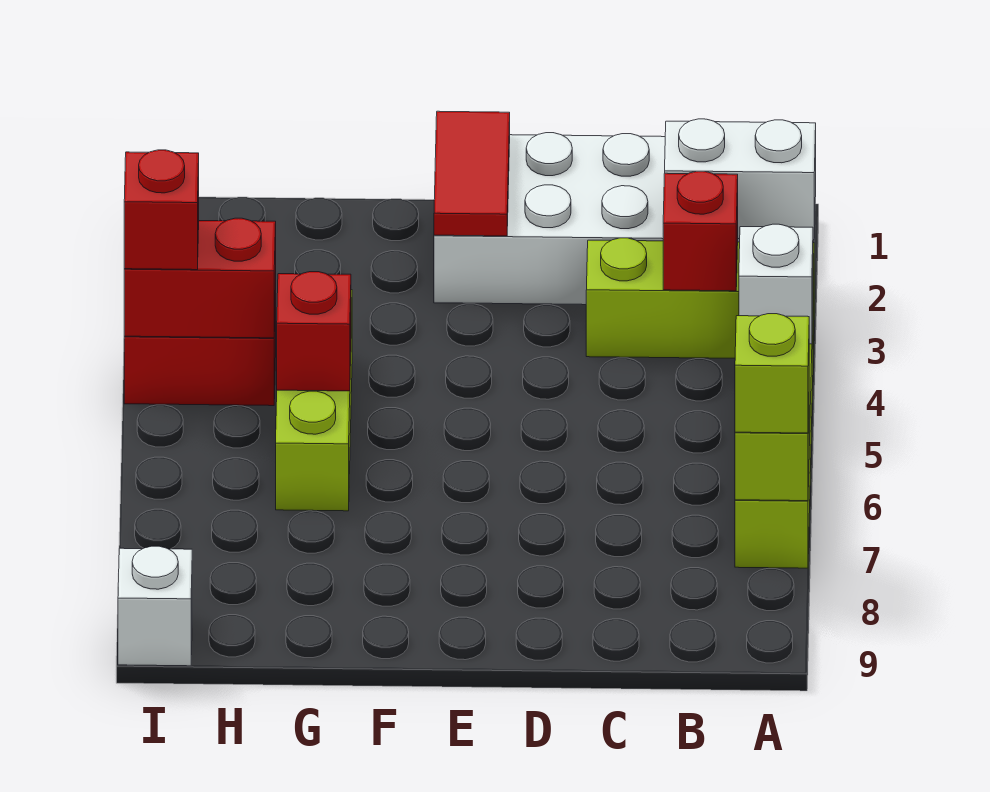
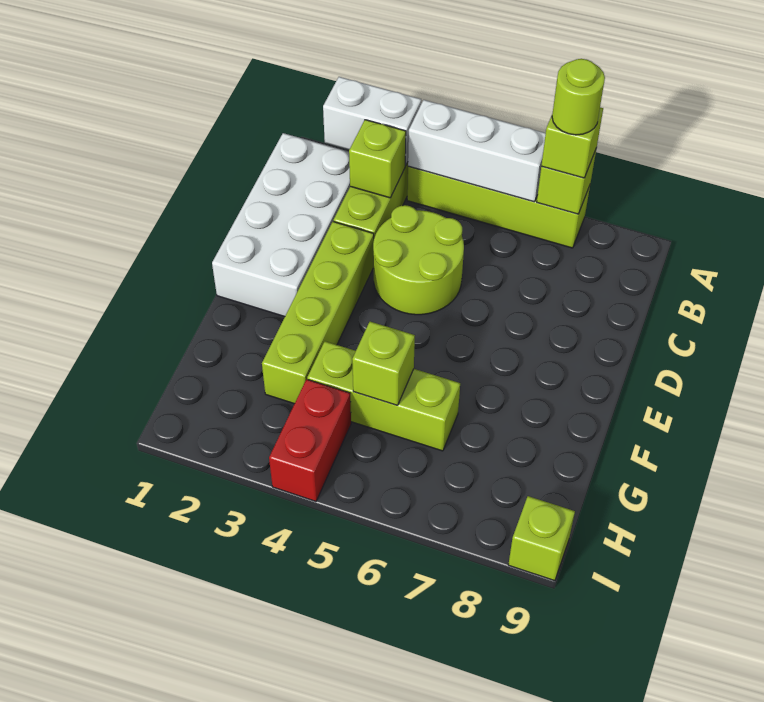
white brick A2:B2 level 2 -> white brick A2:A3 level 2
white brick A4 level 2 -> white brick A4:A6 level 2
none -> lime round brick A7 level 4
red brick B3 level 2 -> lime brick B3 level 2
none -> lime round brick C4:D5 level 1
none -> lime brick D3:G3 level 1
red tile E1:E2 level 2 -> none
red brick G5 level 2 -> lime brick G5 level 2
red brick H4:I4 level 2 -> none
red brick I4 level 3 -> none
white brick I9 level 1 -> lime brick I9 level 1

